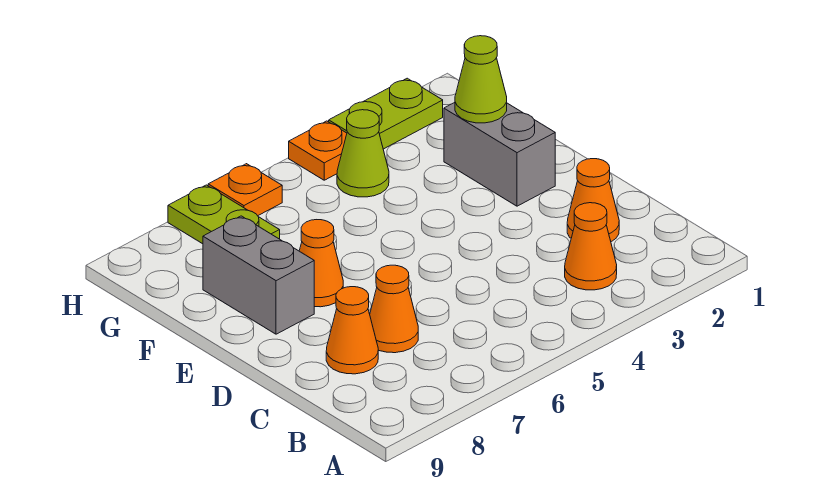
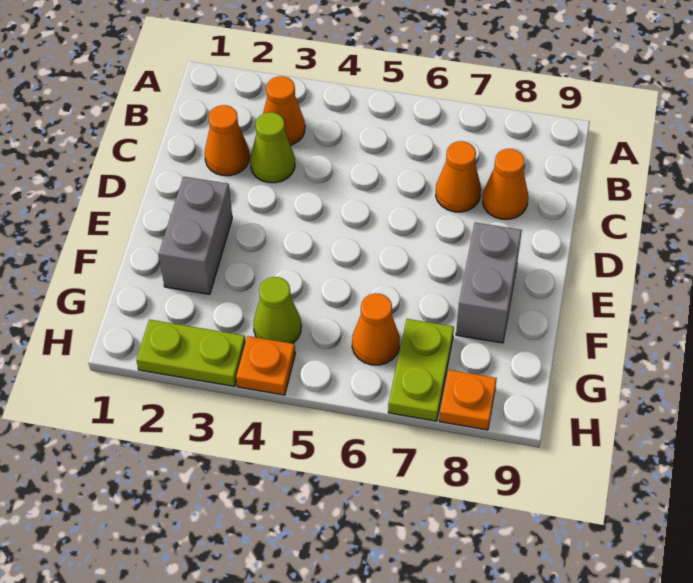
orange cone E7 level 1 -> orange cone G6 level 1
lime cone F2 level 2 -> lime cone C3 level 1
orange plate H6 level 1 -> orange plate H8 level 1

